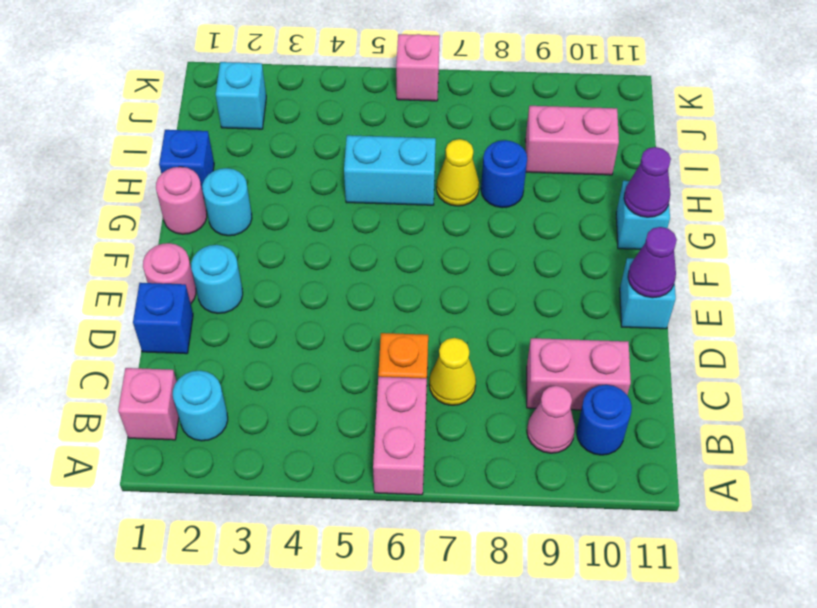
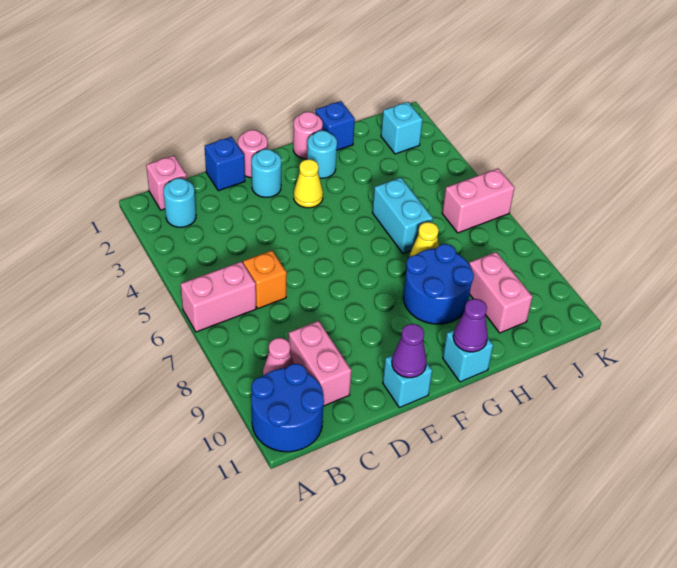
blue round brick B10 level 1 -> blue round brick A10:B11 level 1
yellow cone C7 level 1 -> yellow cone F3 level 1
blue round brick H8 level 1 -> blue round brick G8:H9 level 1
pink brick K6 level 1 -> pink brick J6:K6 level 1

